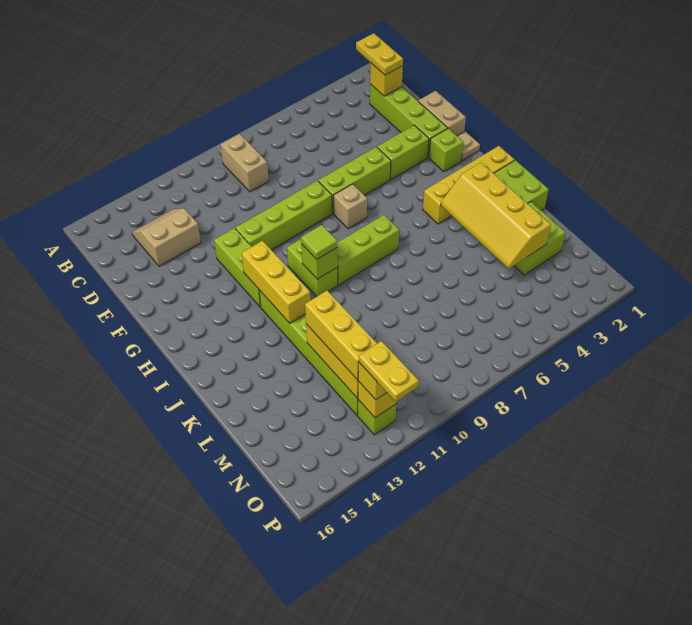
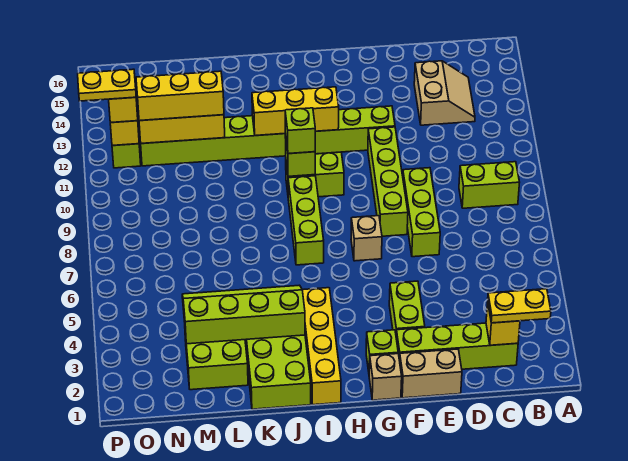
tan brick B9:C9 level 1 -> lime brick B9:C9 level 1
lime brick F5:F7 level 1 -> lime brick E7:E9 level 1
tan plate G1 level 1 -> tan brick G1 level 1
lime tile I10 level 3 -> lime brick I10 level 3
yellow slope J3:M4 level 2 top 3 -> lime slope J3:M4 level 2 top 3

